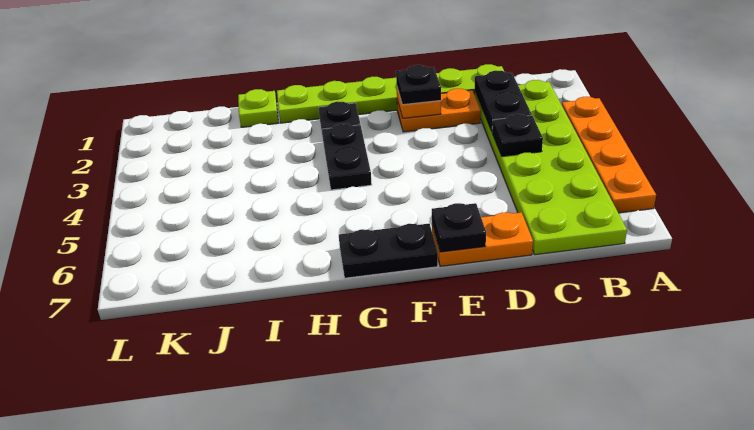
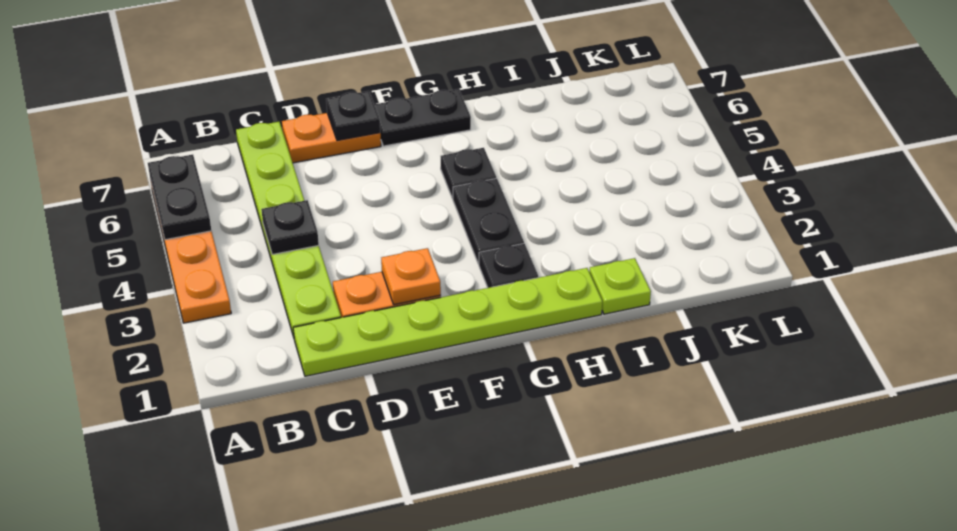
lime plate B2:C7 level 1 -> lime plate C2:C7 level 1
black plate C2:C3 level 2 -> black plate A5:A6 level 2
black plate E2 level 3 -> black plate G5 level 1

